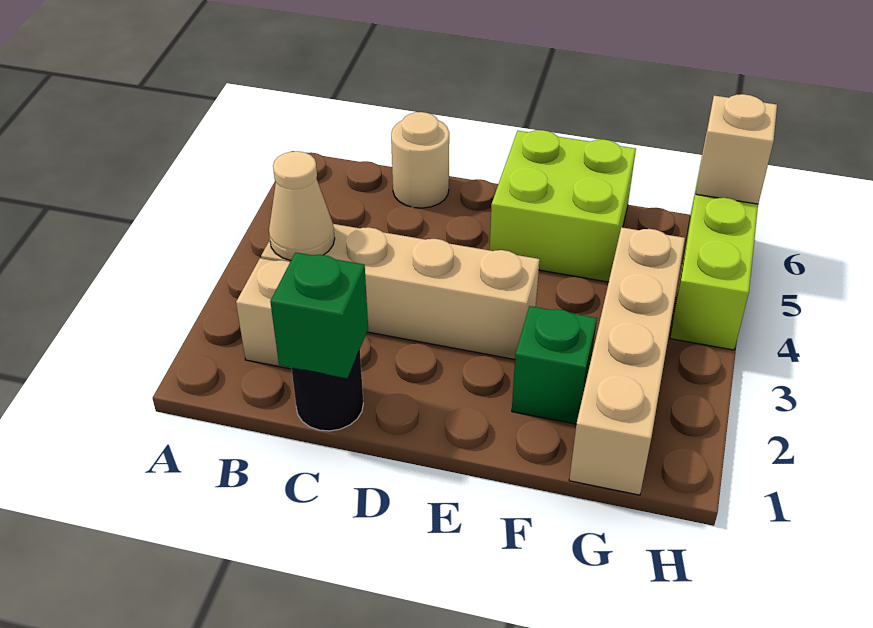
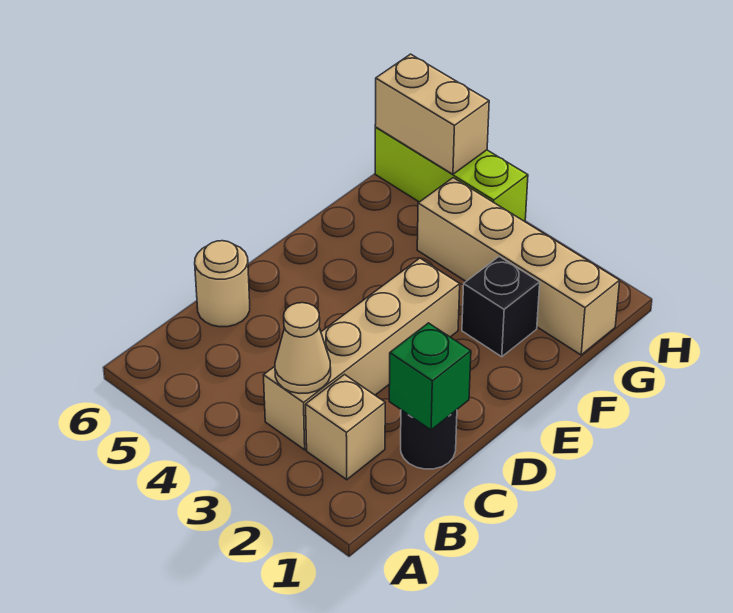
lime brick E5:F6 level 1 -> none
green brick F2 level 1 -> black brick F2 level 1
tan brick H6 level 2 -> tan brick H5:H6 level 2

